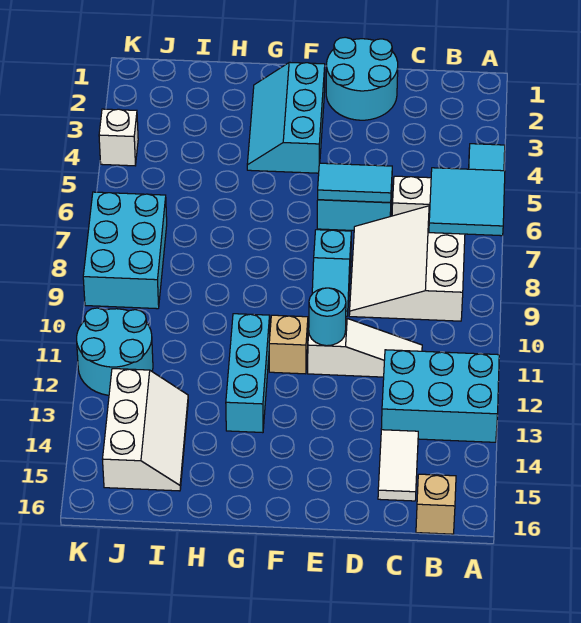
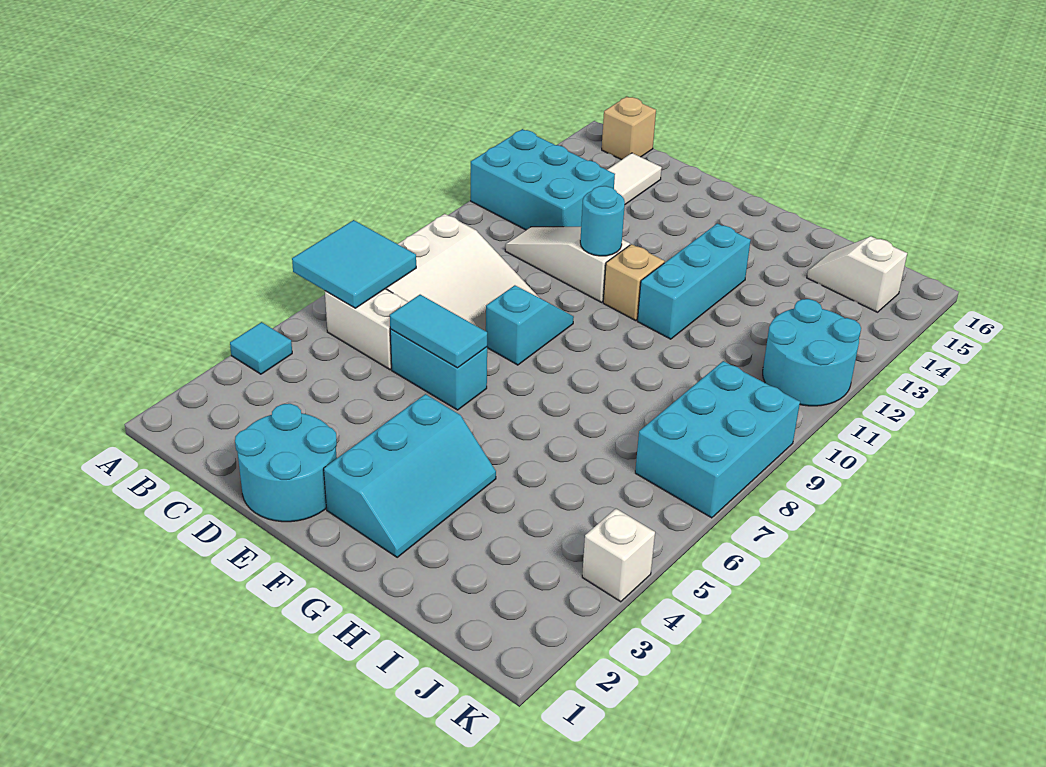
white slope I13:J15 level 1 top J -> white slope I15:J15 level 1 top J

